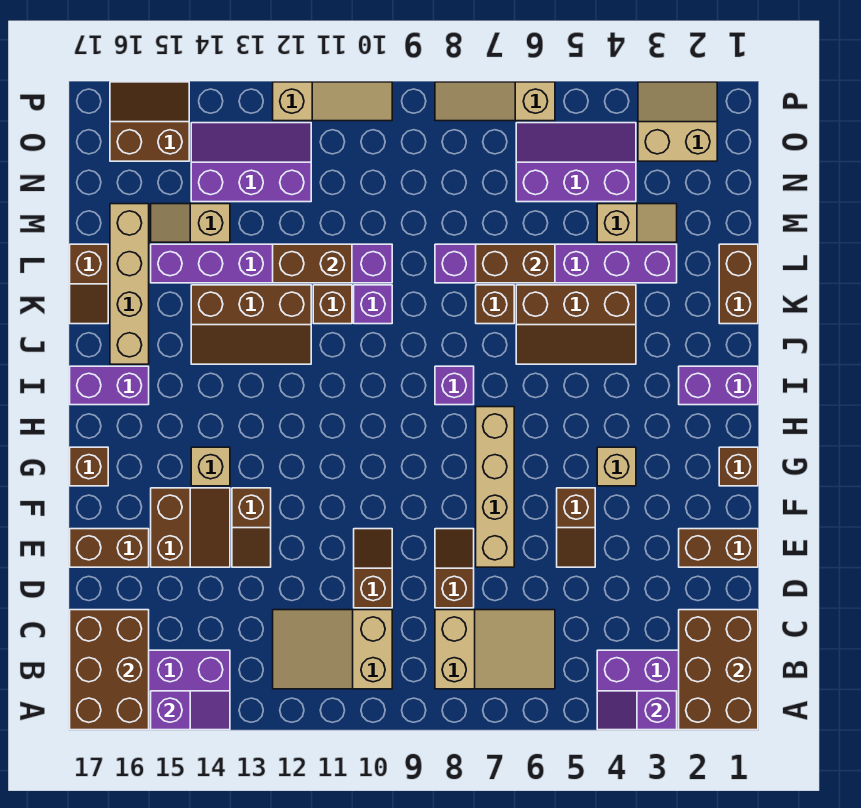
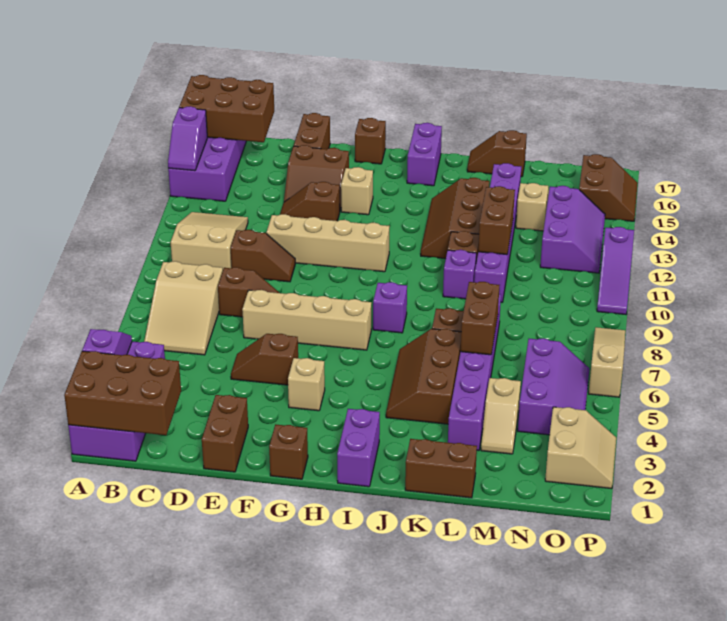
tan brick J16:M16 level 1 -> tan brick E11:H11 level 1
tan slope P10:P12 level 1 top 12 -> purple slope P10:P12 level 1 top 12

